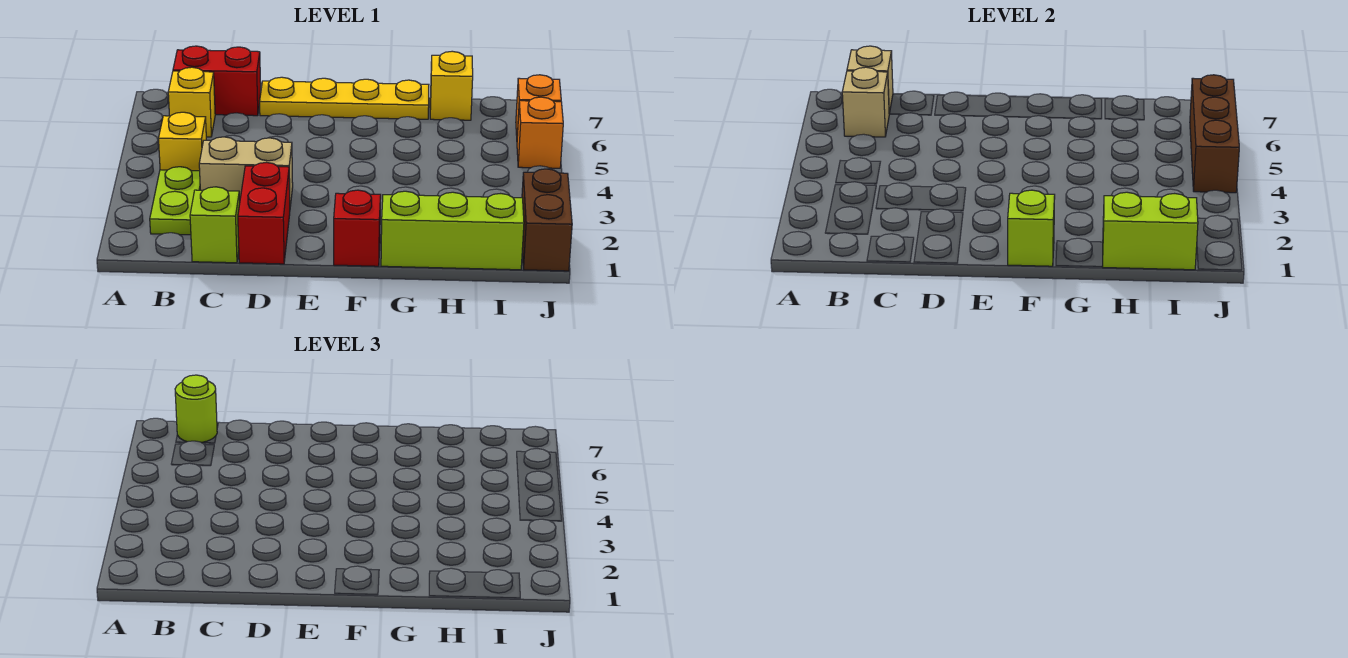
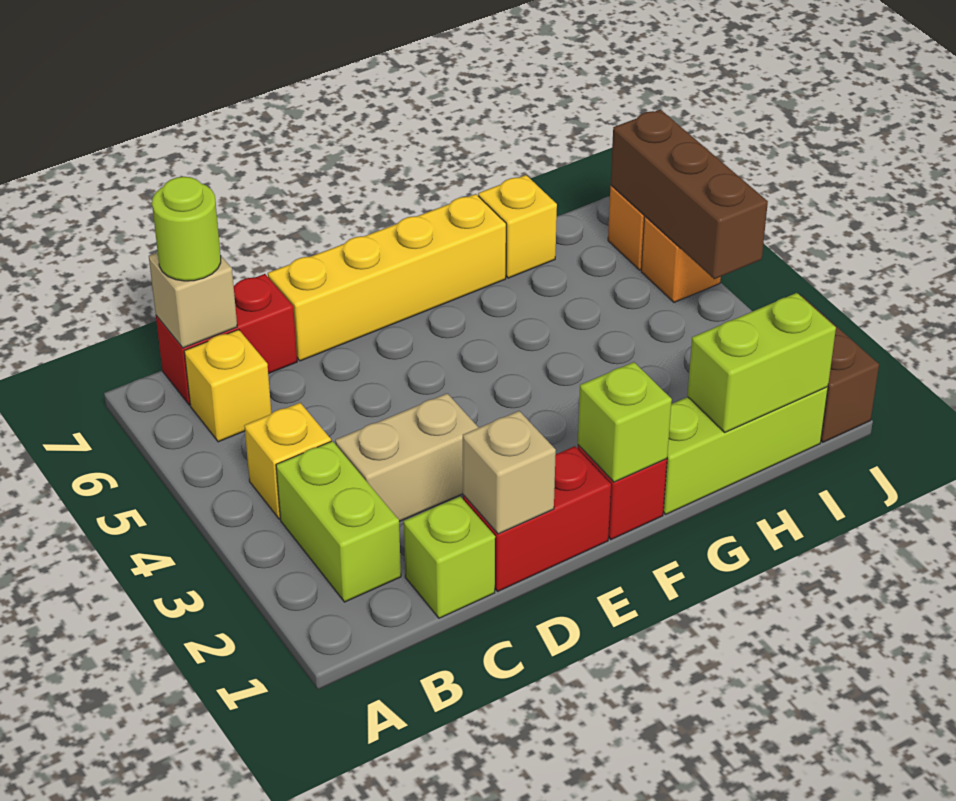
lime plate B2:B3 level 1 -> lime brick B2:B3 level 1
tan brick B6 level 2 -> tan brick D1 level 2
red brick D1:D2 level 1 -> red brick D1:E1 level 1
yellow plate D7:G7 level 1 -> yellow brick D7:G7 level 1

